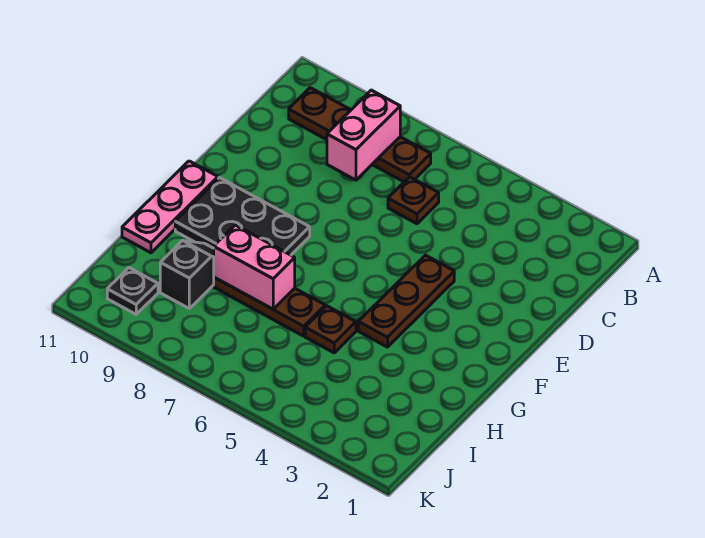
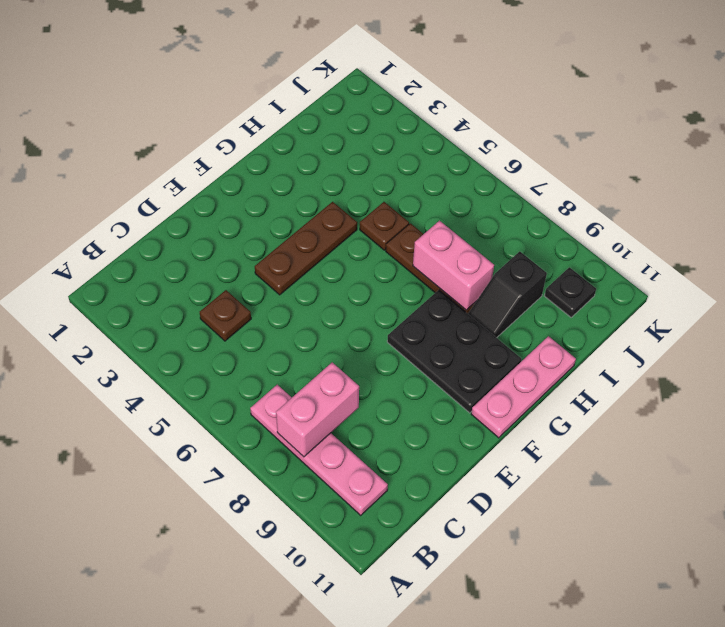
brown plate B7:B10 level 1 -> pink plate B7:B10 level 1
brown plate C6 level 1 -> brown plate C4 level 1

